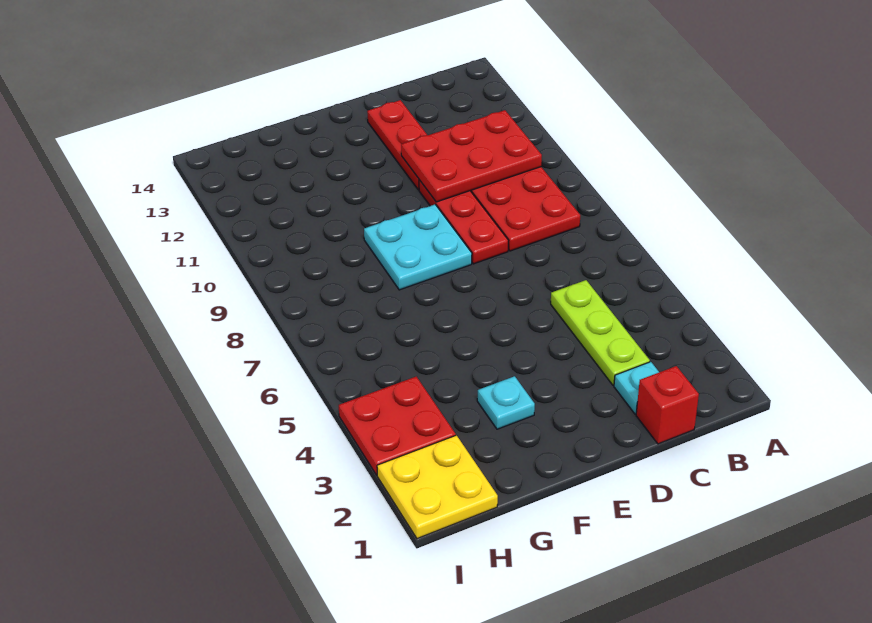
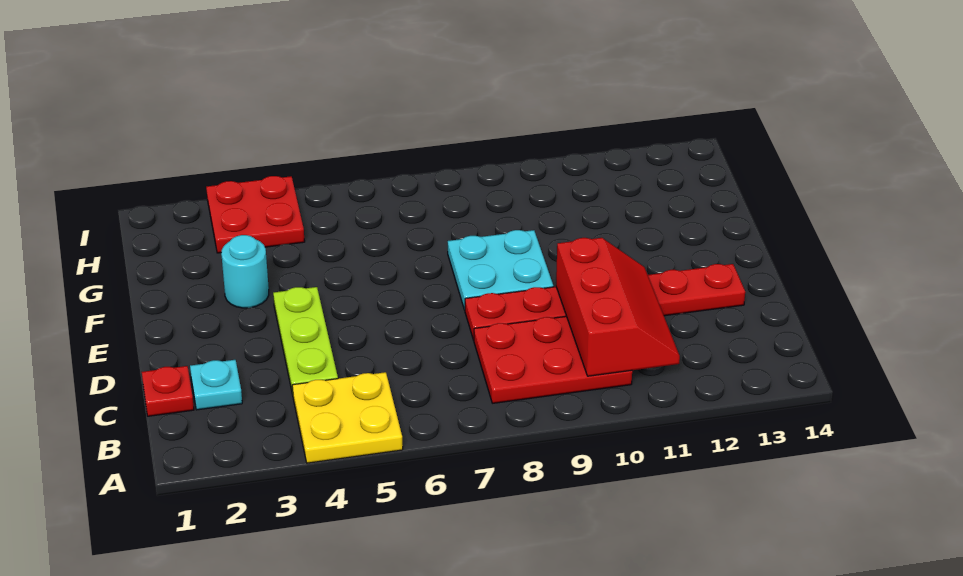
red plate B10:D11 level 2 -> red slope B10:D11 level 2 top 10
red brick C1 level 1 -> red plate C1 level 1
lime plate C3:C5 level 1 -> lime plate C4:E4 level 1
cyan plate F3 level 1 -> cyan round brick F3 level 1
yellow plate H1:I2 level 1 -> yellow plate A4:B5 level 1

